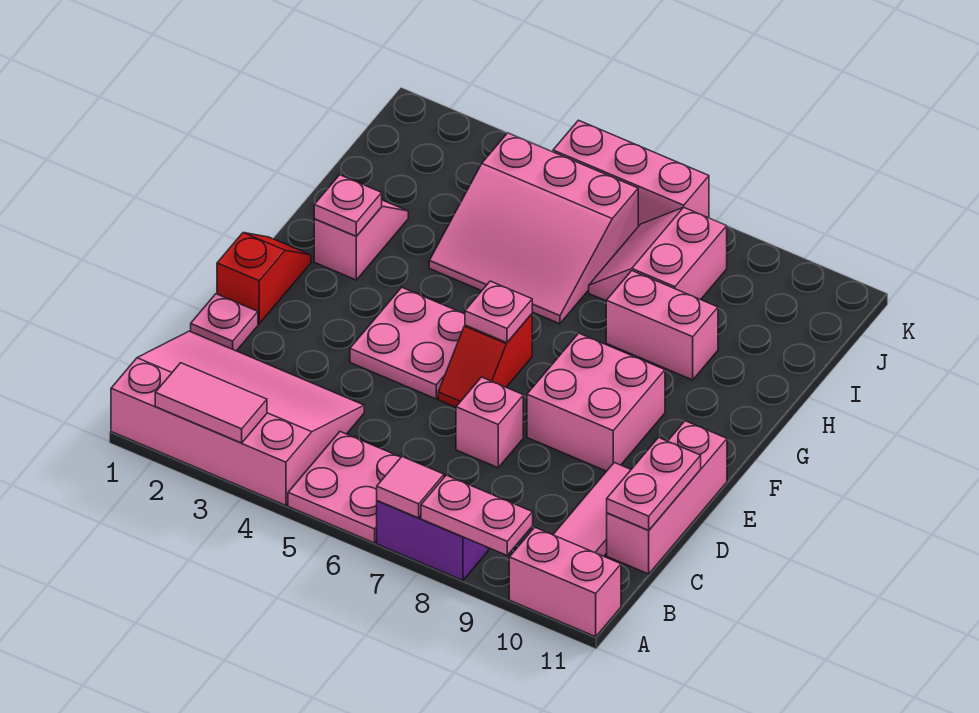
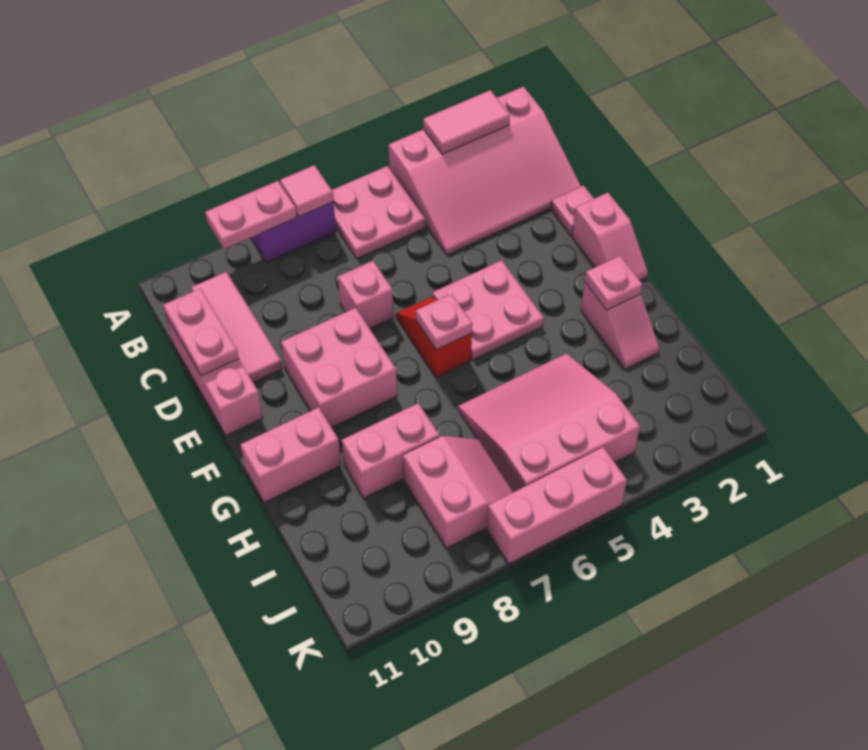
pink brick A10:A11 level 1 -> pink brick G10:G11 level 1
red slope E1:F1 level 1 top E -> pink slope E1:F1 level 1 top E

